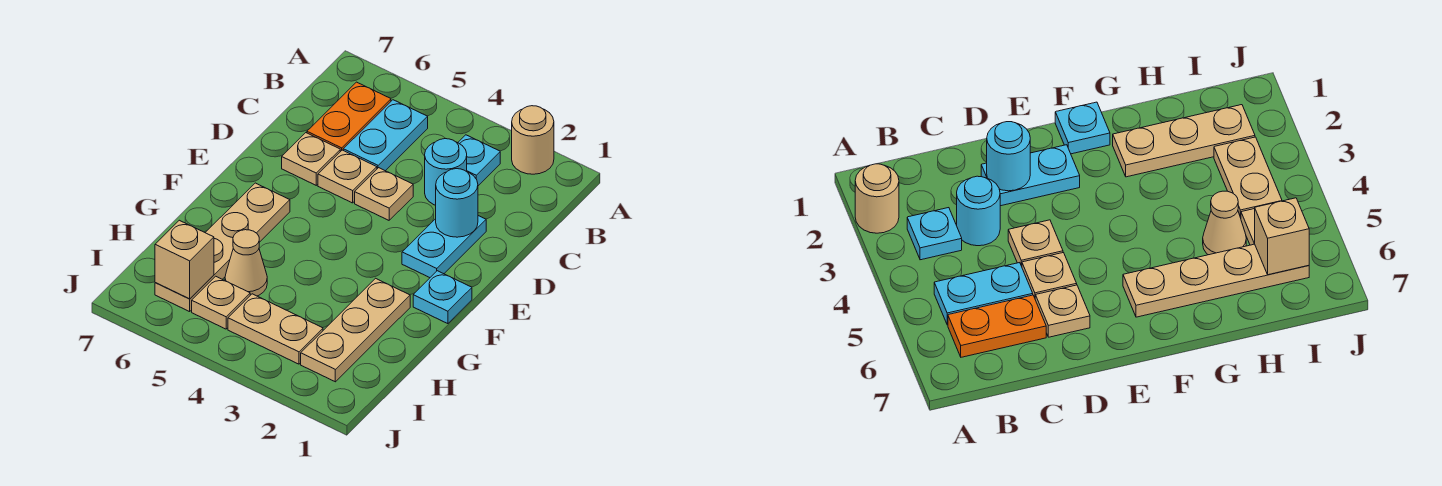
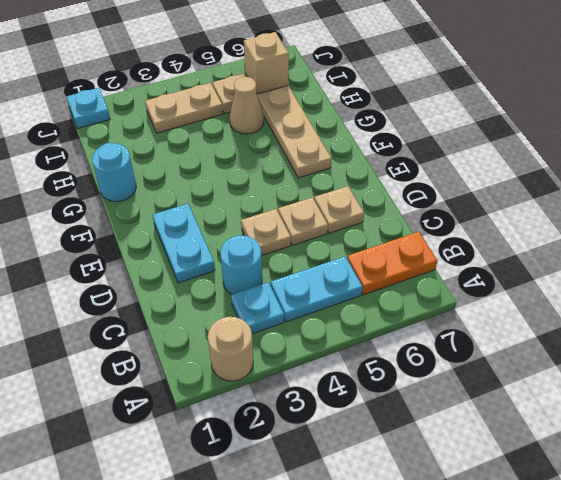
cyan plate B5:C5 level 1 -> cyan plate B4:B5 level 1
orange plate B6:C6 level 1 -> orange plate B6:B7 level 1
cyan round brick D2 level 2 -> cyan round brick G1 level 1
cyan plate F1 level 1 -> cyan plate J1 level 1
tan plate G2:I2 level 1 -> none

